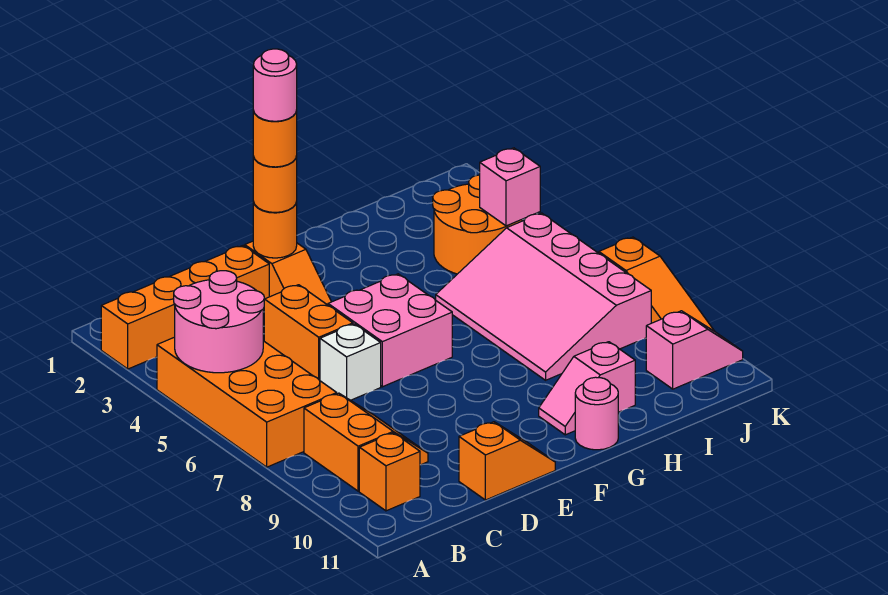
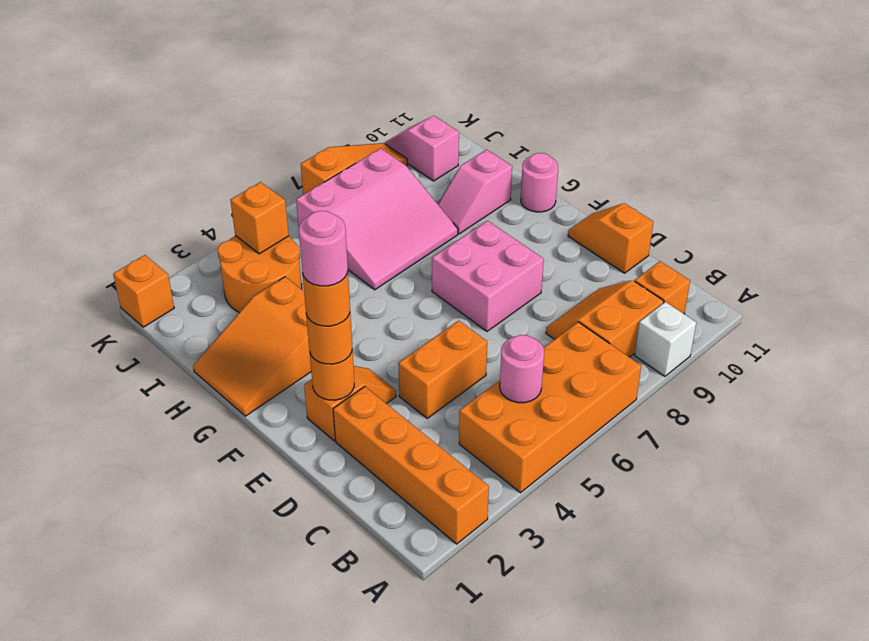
pink round brick A4:B5 level 2 -> pink round brick B5 level 2
white brick D6 level 1 -> white brick A9 level 1
pink brick E5:F6 level 1 -> pink brick E7:F8 level 1
none -> orange slope G1:H3 level 1 top 3
pink slope G10:H10 level 1 top H -> pink slope H9:H10 level 1 top 10
pink slope H5:J8 level 1 top J -> pink slope H6:J8 level 1 top J
pink brick J4 level 2 -> orange brick J4 level 2
none -> orange brick K1 level 1

